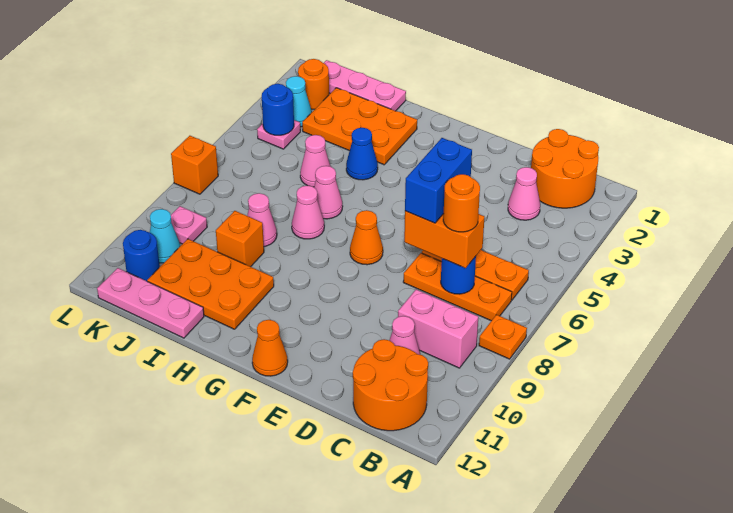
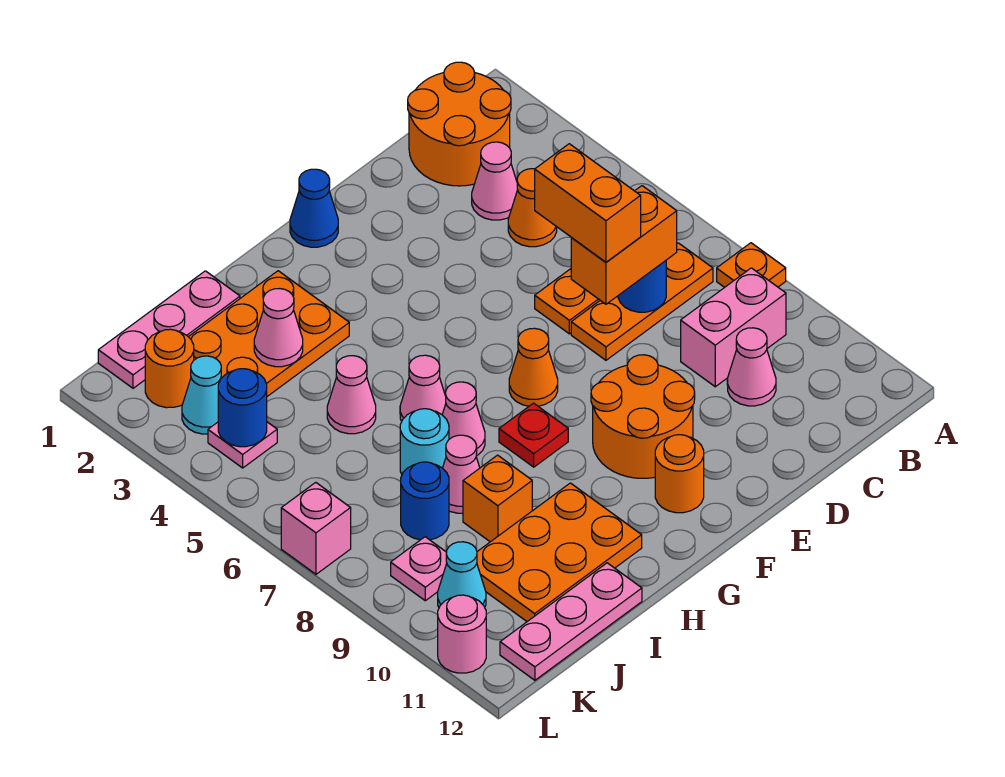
orange round brick B11:C12 level 1 -> orange round brick E9:F10 level 1
orange round brick C7 level 4 -> orange round brick F11 level 1
blue brick D6:D7 level 4 -> orange brick D6:D7 level 4
orange cone F12 level 1 -> orange cone C4 level 1
none -> red plate G8 level 1
blue cone H4 level 1 -> blue cone F1 level 1
none -> pink cone I3 level 2
none -> cyan round brick I7 level 1
blue round brick K11 level 1 -> blue round brick J8 level 1
orange brick L7 level 1 -> pink brick L7 level 1
none -> pink round brick L11 level 1

